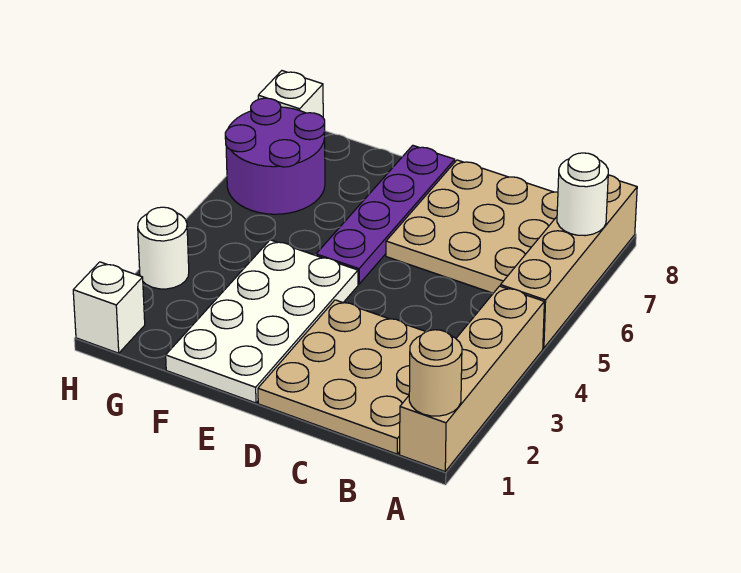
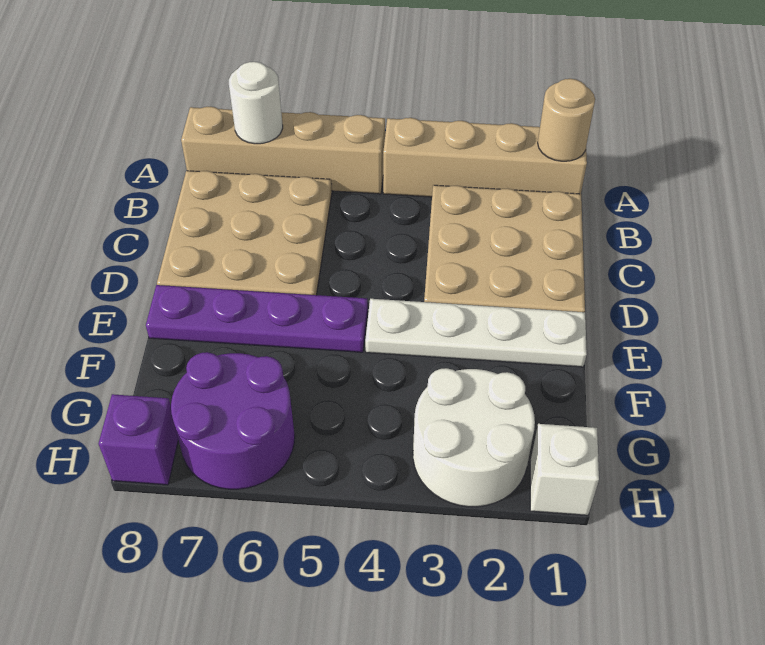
white plate E1:F4 level 1 -> white plate E1:E4 level 1
white round brick H3 level 1 -> white round brick G2:H3 level 1
white brick H8 level 1 -> purple brick H8 level 1

